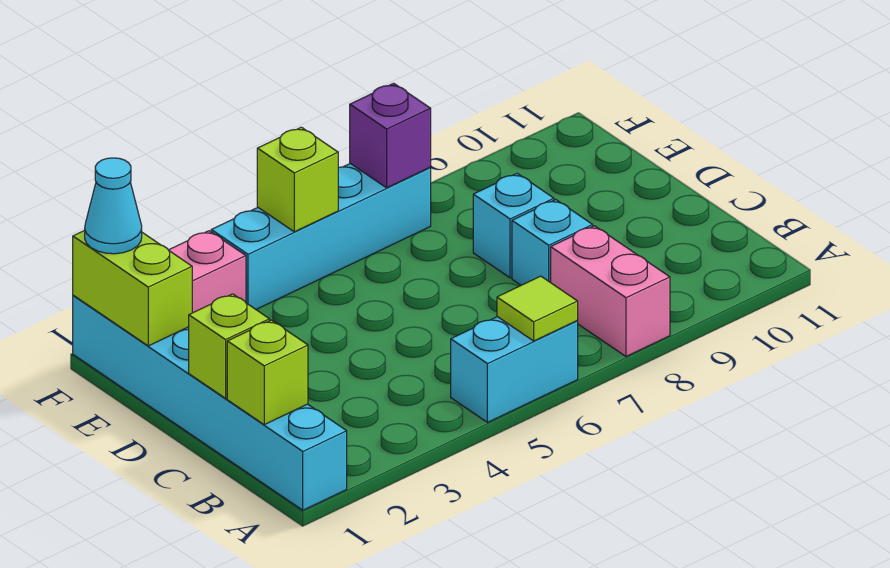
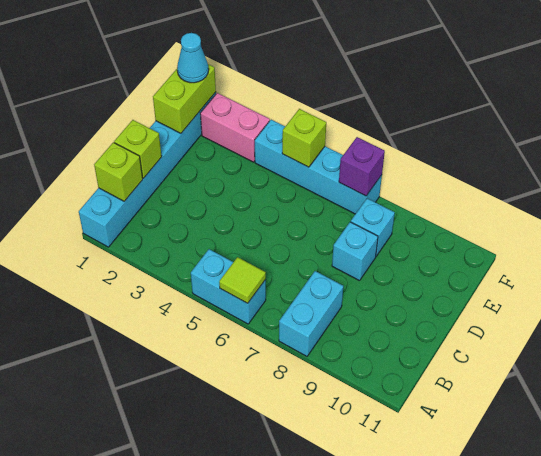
pink brick A8:B8 level 1 -> cyan brick A8:B8 level 1
cyan brick C8 level 1 -> cyan brick E8 level 1

